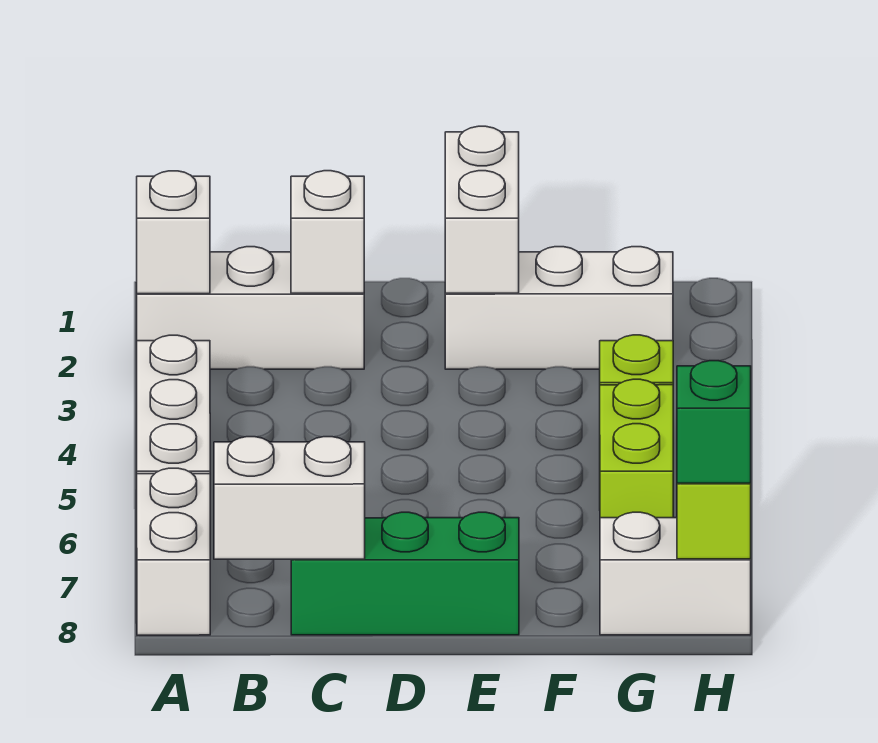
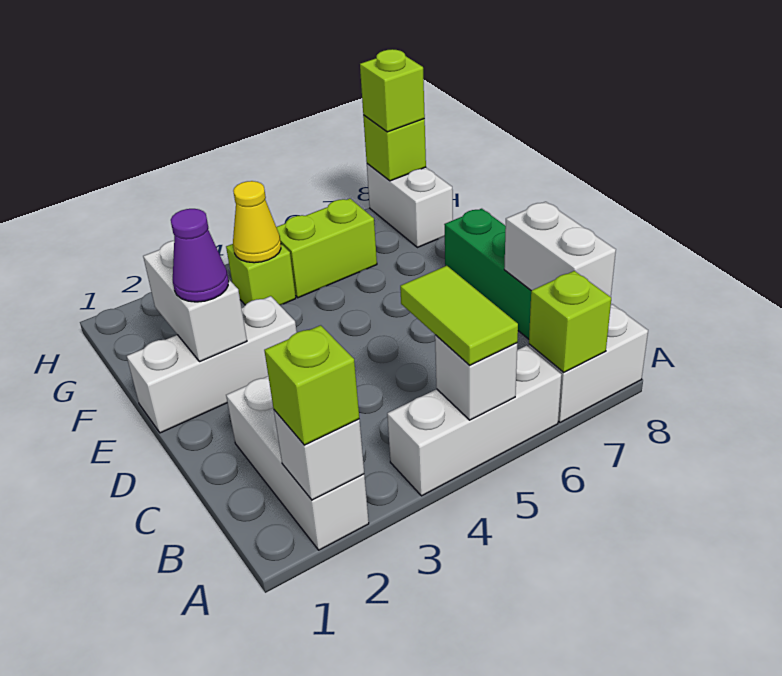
none -> lime brick A2 level 3
none -> lime tile A5:B5 level 3
none -> lime brick A7 level 2
white brick C2 level 2 -> white brick A5 level 2
white brick E1:E2 level 2 -> white brick E2:F2 level 2
white brick E2:G2 level 1 -> white brick E1:E3 level 1
none -> purple cone E2 level 3
none -> yellow cone G4 level 2
green brick H8 level 3 -> lime brick H8 level 3

